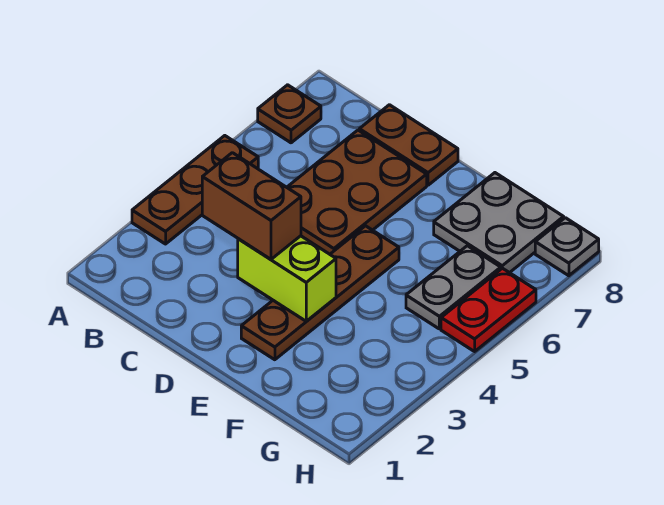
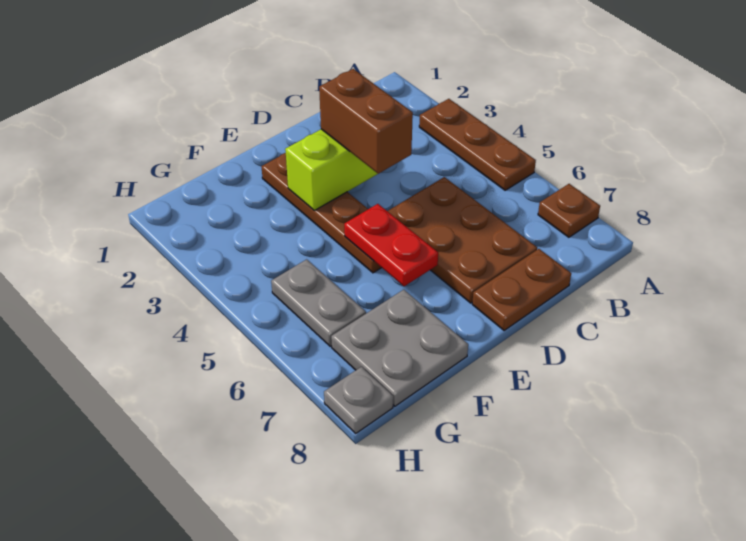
brown brick C3:D3 level 3 -> brown brick D3:D4 level 3
red plate H5:H6 level 1 -> red plate E5:E6 level 2

